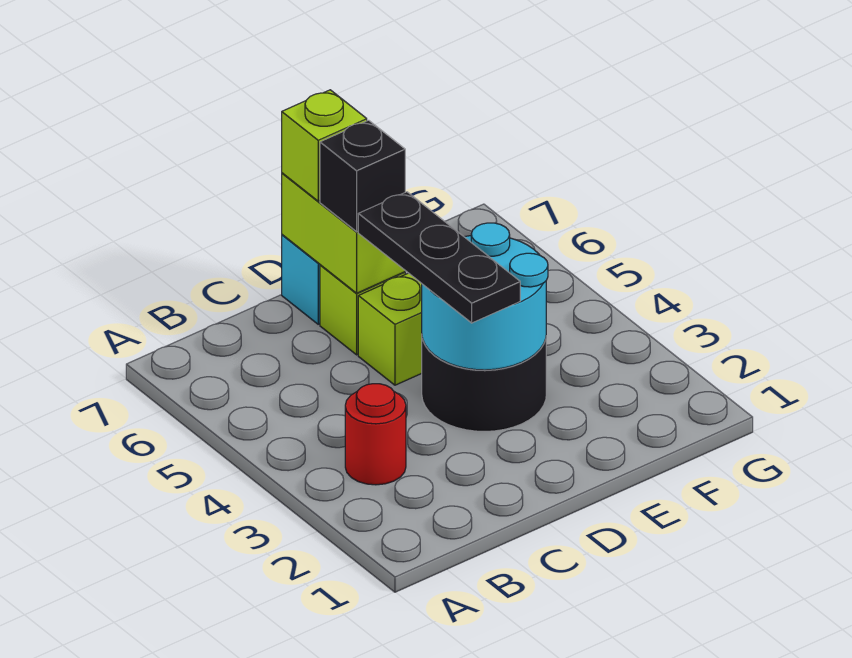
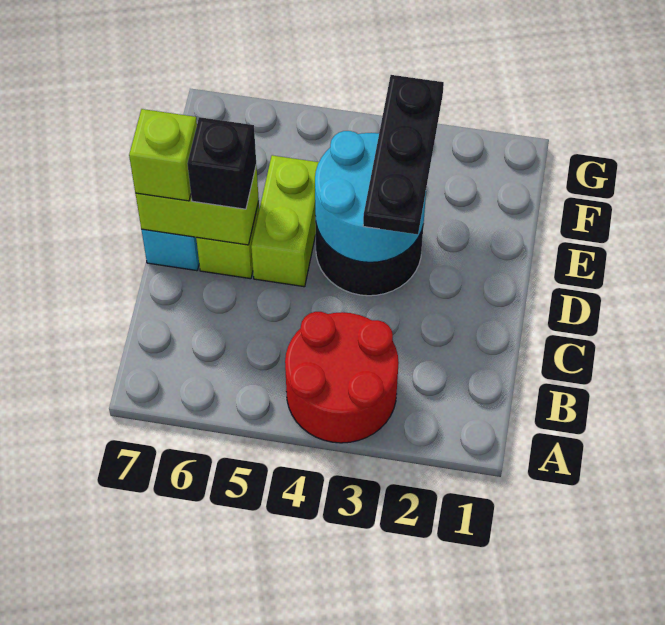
red round brick B3 level 1 -> red round brick A3:B4 level 1
black plate D3:D5 level 3 -> black plate D3:F3 level 3

